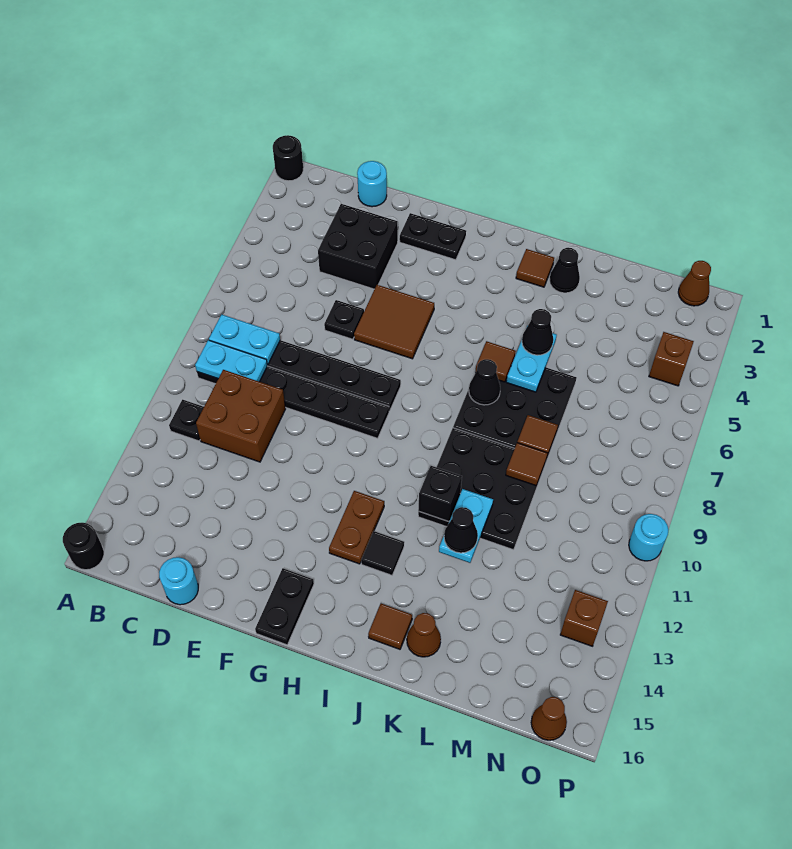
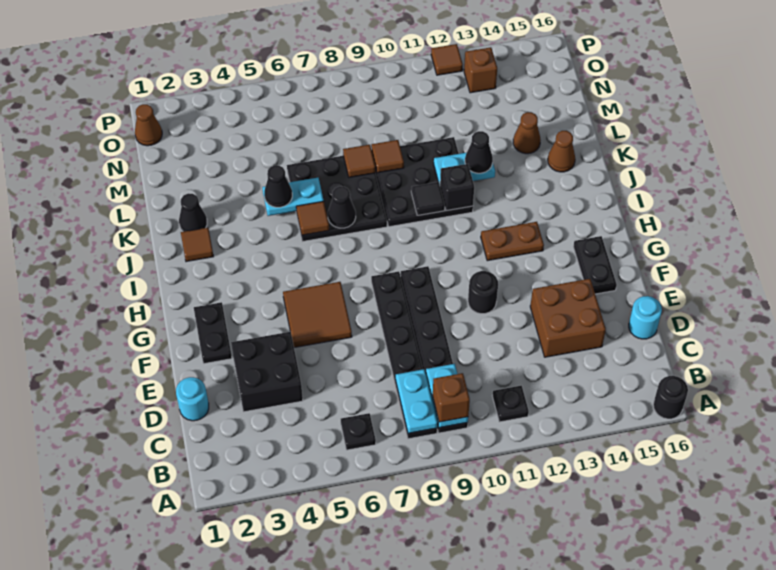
black round brick A1 level 1 -> black round brick F11 level 1
brown brick C10:D11 level 1 -> brown brick D13:E14 level 1
black plate E6 level 1 -> black plate B6 level 1
black plate G15:G16 level 1 -> black plate F15:G15 level 1
black tile I13 level 1 -> black tile J10 level 2
brown tile J15 level 1 -> brown tile P12 level 1
brown brick O4 level 1 -> brown brick B9 level 3
brown cone O16 level 1 -> brown cone L14 level 1
cyan round brick P10 level 1 -> none

